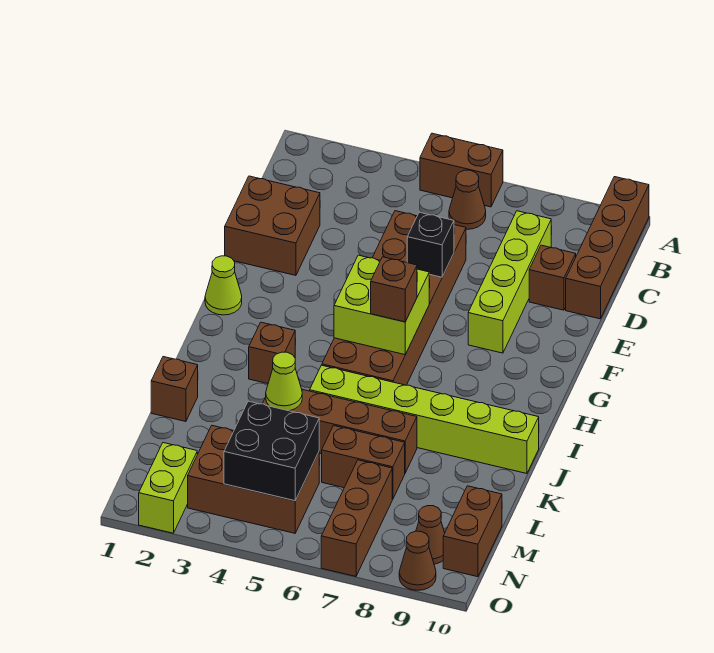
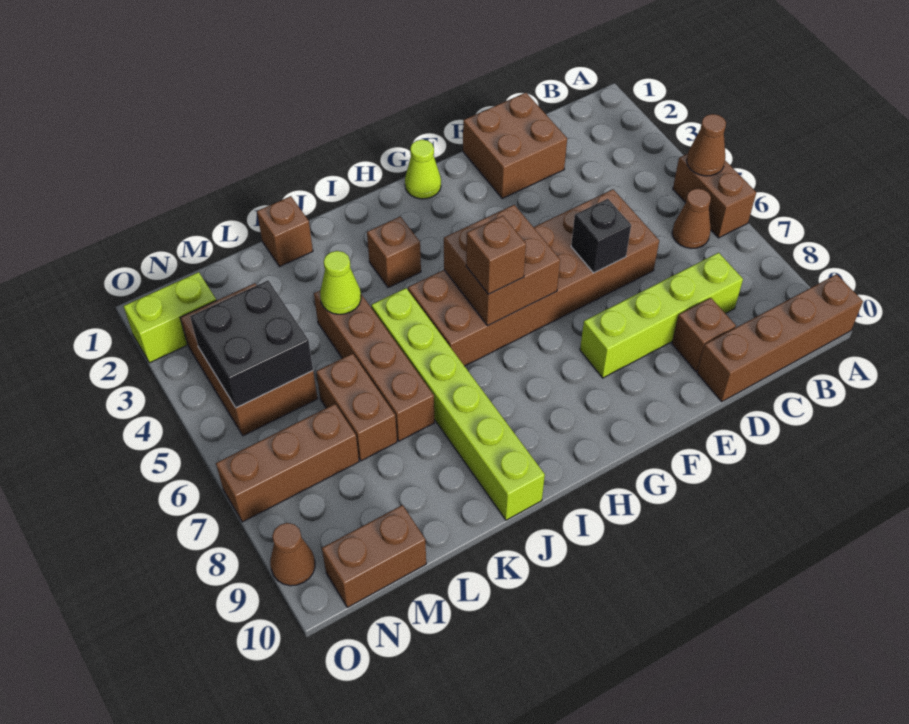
lime brick G5:H6 level 2 -> brown brick G5:H6 level 2
brown cone N9 level 1 -> brown cone A5 level 2

